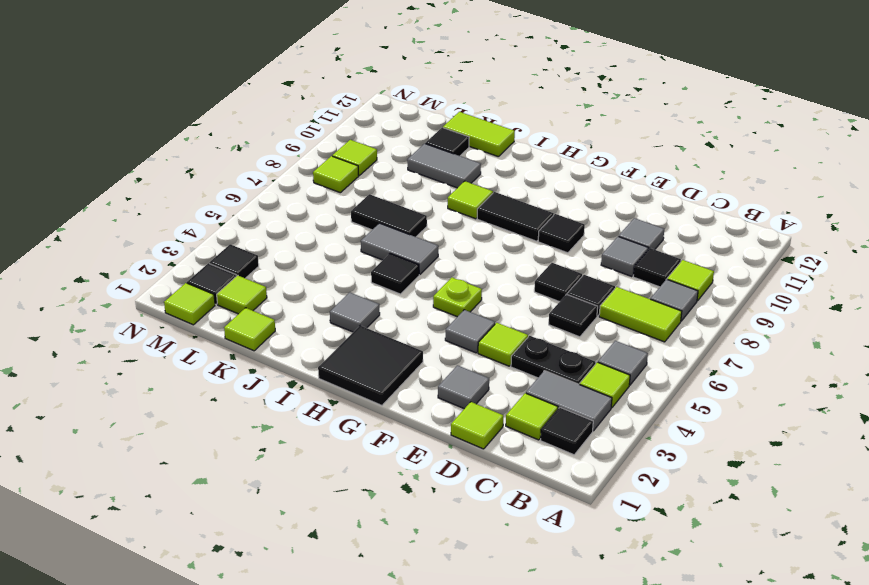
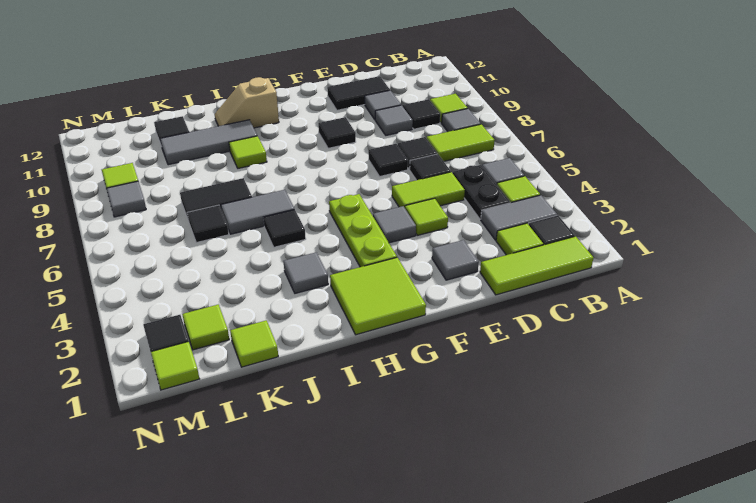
black plate C4:D4 level 1 -> black plate C4:C5 level 1
lime tile D1 level 1 -> lime tile B1:D1 level 1
black tile G1:H2 level 1 -> lime tile G1:H2 level 1
lime plate G5 level 1 -> lime plate G3:G5 level 1
black tile G9:H9 level 1 -> black tile D11:E11 level 1
none -> tan slope H11:I11 level 1 top H
grey tile J10:K10 level 1 -> grey tile I10:K10 level 1
lime tile J12:K12 level 1 -> lime tile D5:E5 level 1
black tile M3 level 1 -> black tile K6 level 1
lime tile M8 level 1 -> grey tile M8 level 1

